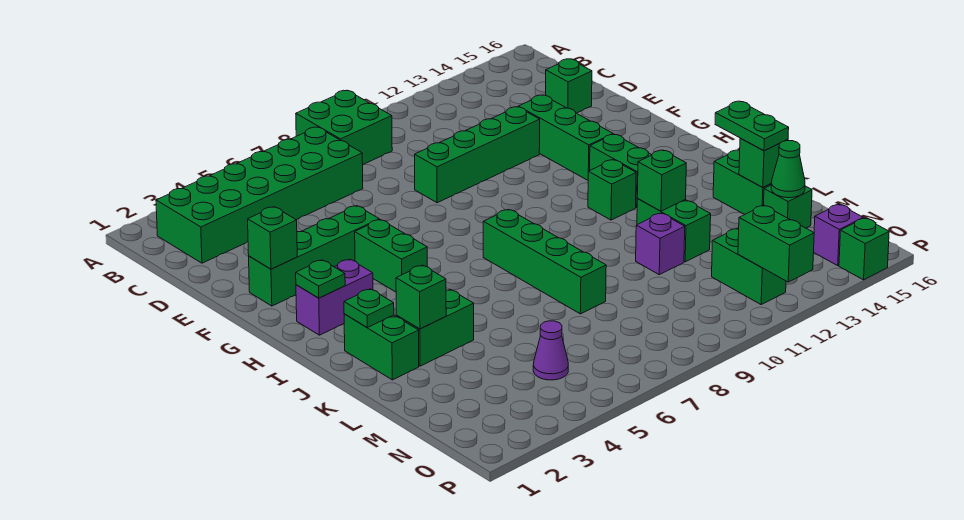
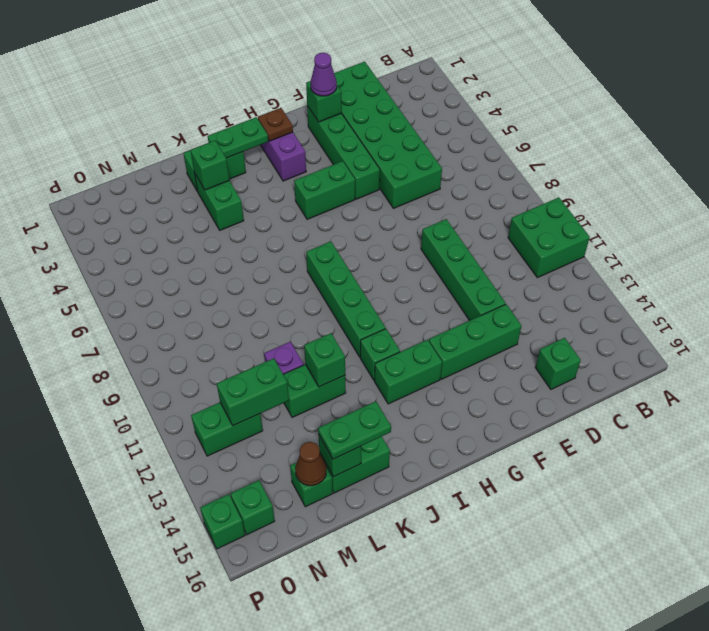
green brick A8:B9 level 1 -> green brick A10:B11 level 1
green brick B2:C7 level 1 -> green brick D1:E6 level 1
green plate H2 level 2 -> brown plate H2 level 2
green brick I8:L8 level 1 -> green brick I8:I11 level 1
green plate J2 level 2 -> green plate I2:J2 level 2
green cone M15 level 2 -> brown cone M15 level 2
purple cone N5 level 1 -> purple cone F2 level 3
green brick O12:P12 level 2 -> green brick M12:N12 level 2
purple brick O15 level 1 -> green brick O15 level 1

